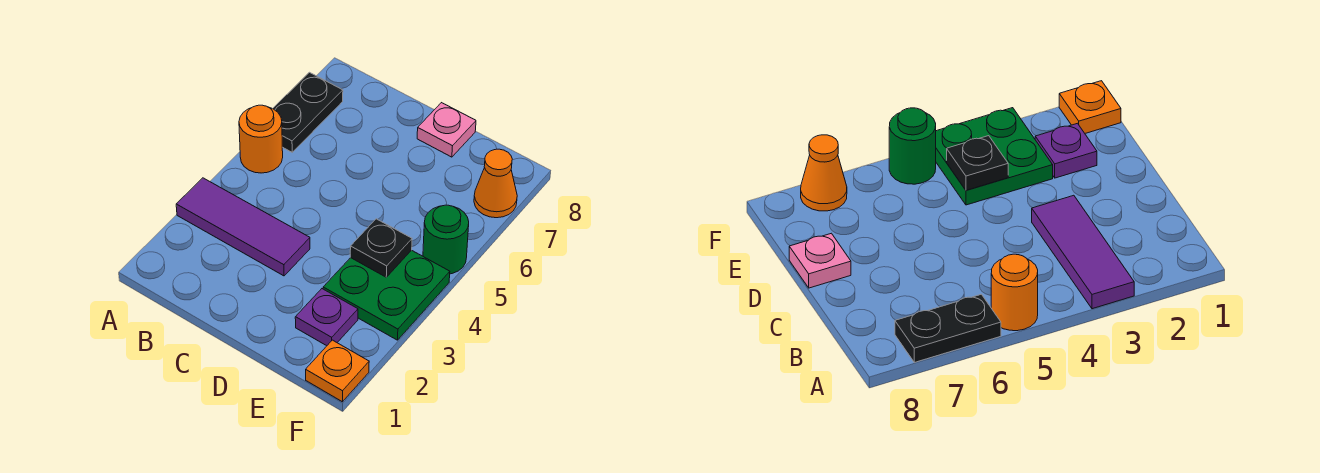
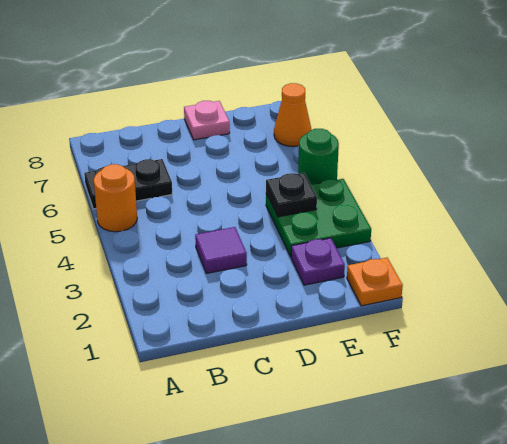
purple tile A3:C3 level 1 -> purple tile C3 level 1
black plate A6:A7 level 1 -> black plate A6:B6 level 1

